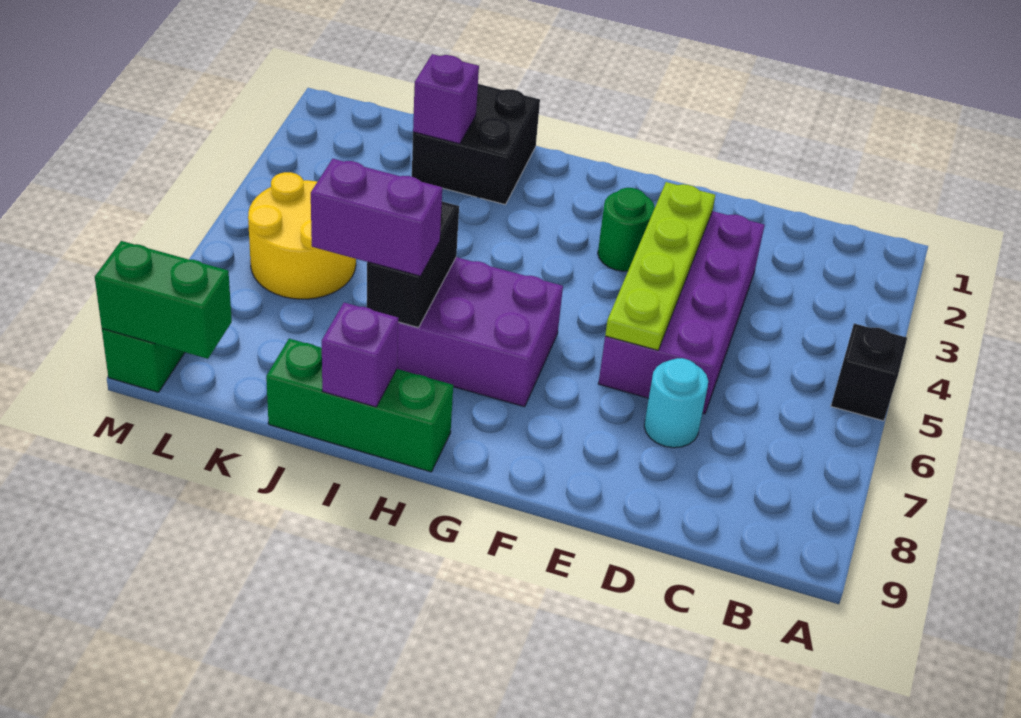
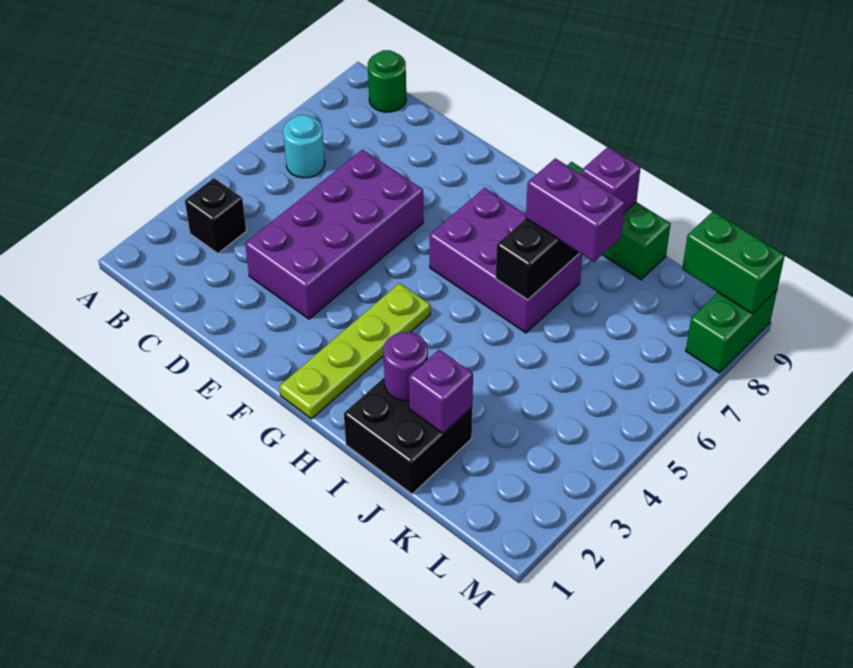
black brick A5 level 1 -> black brick B3 level 1
cyan round brick D7 level 1 -> cyan round brick B6 level 1
lime plate E3:E6 level 2 -> lime plate G1:G4 level 1
green round brick F3 level 1 -> green round brick B9 level 1
none -> purple round brick I2 level 2
yellow round brick K5:L6 level 1 -> none

